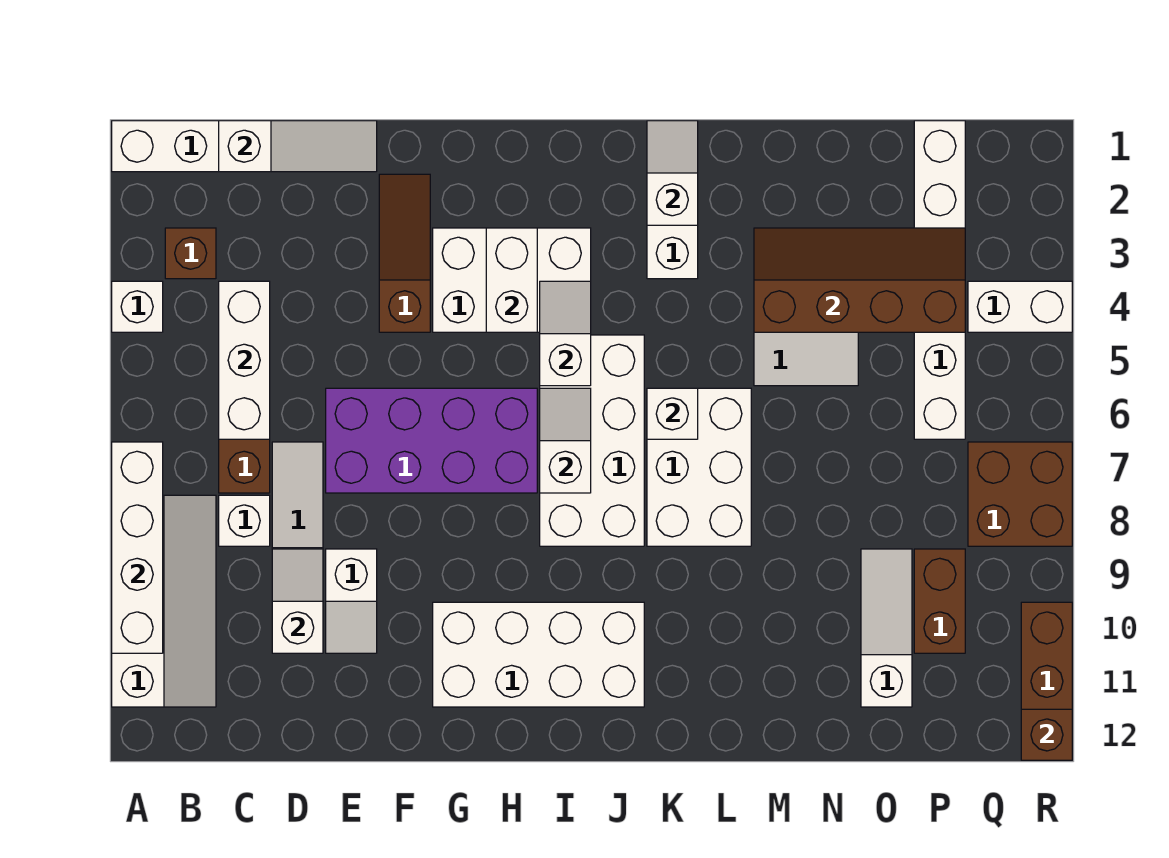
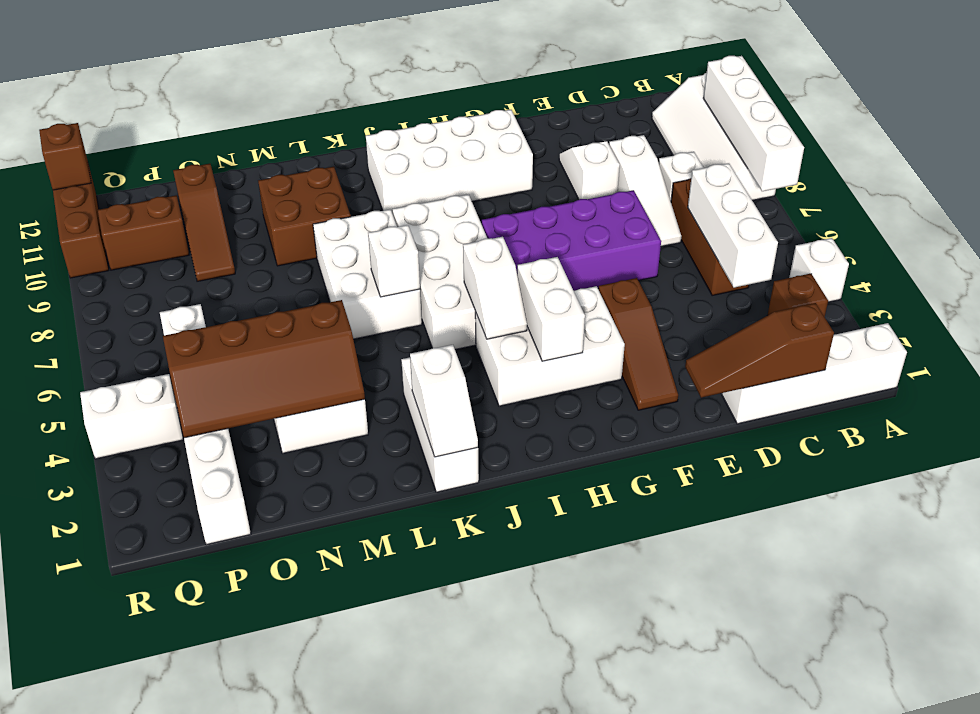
white slope C1:E1 level 2 top C -> brown slope C1:E1 level 2 top C
white slope D9:D10 level 2 top 10 -> none
white slope I6:I7 level 2 top 7 -> none
white slope O9:O11 level 1 top 11 -> brown slope O9:O11 level 1 top 11
brown brick P9:P10 level 1 -> brown brick P10:Q10 level 1
brown brick Q7:R8 level 1 -> brown brick L9:M10 level 1

